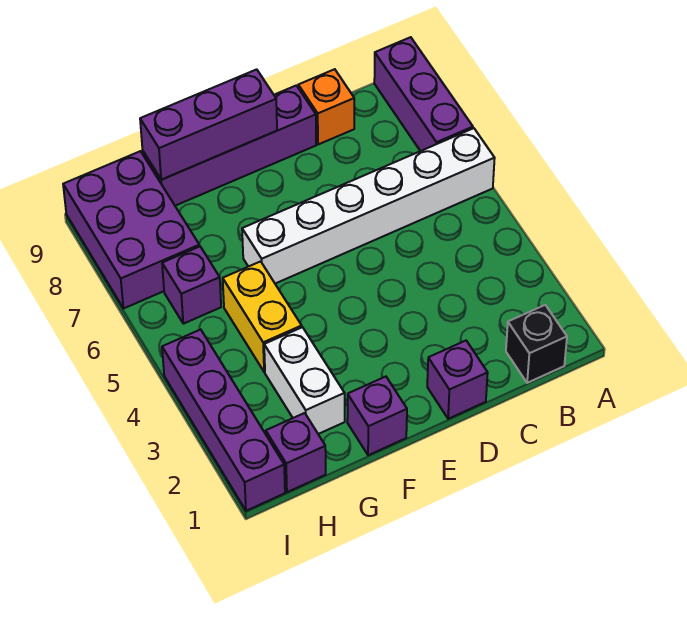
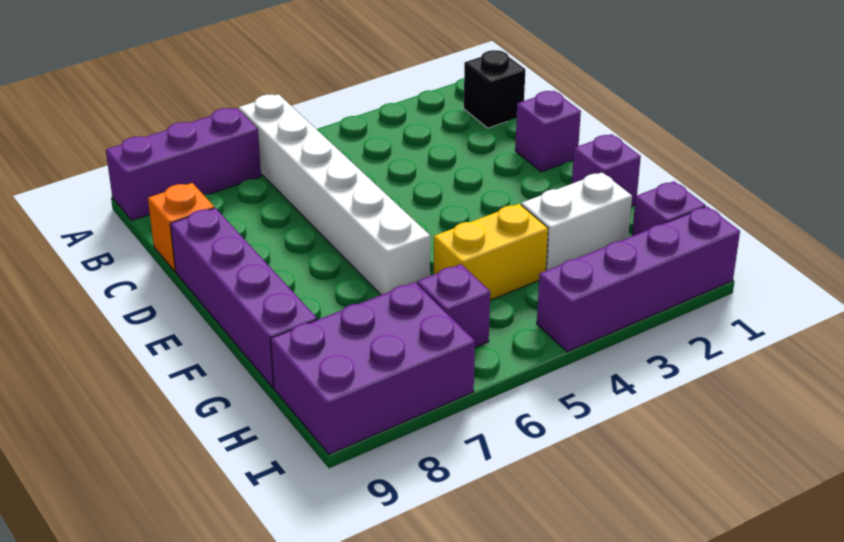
purple brick E9:G9 level 2 -> none

